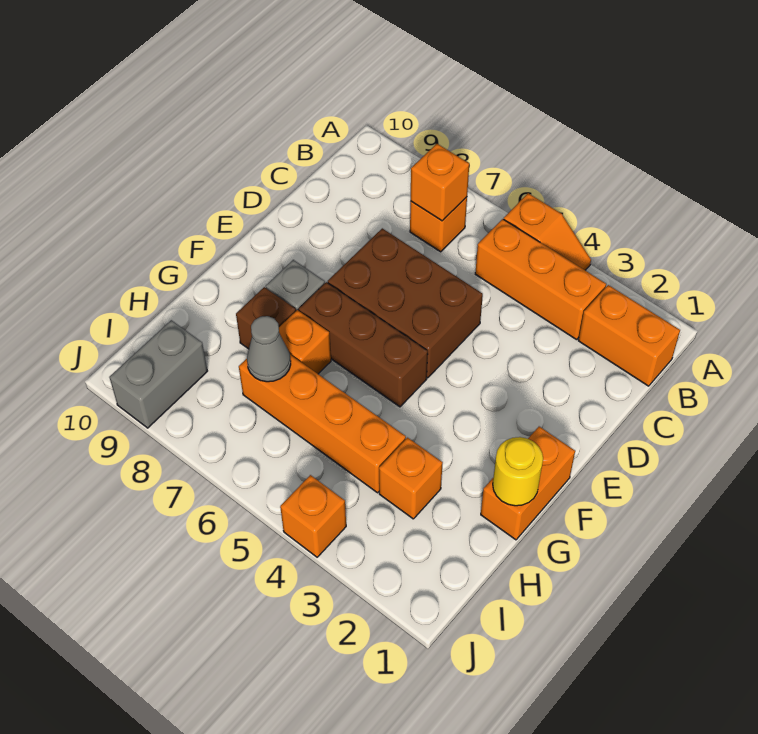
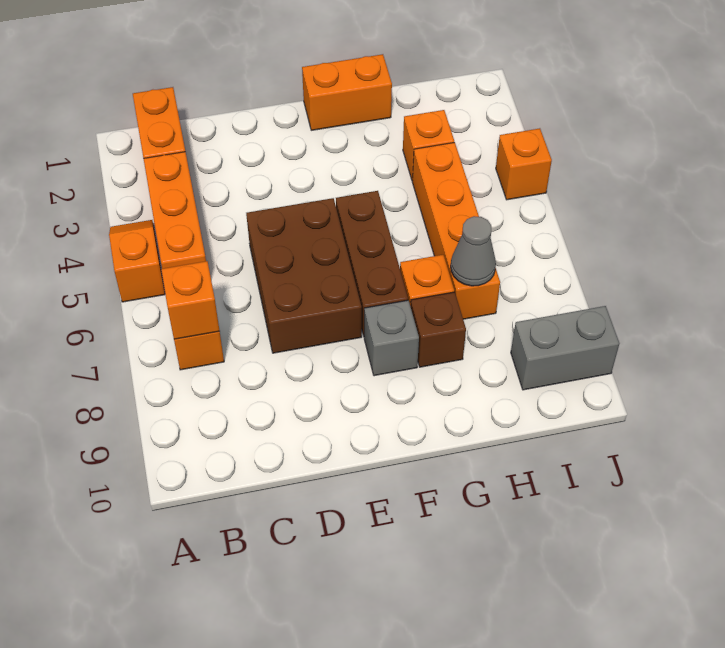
yellow round brick G1 level 2 -> none

